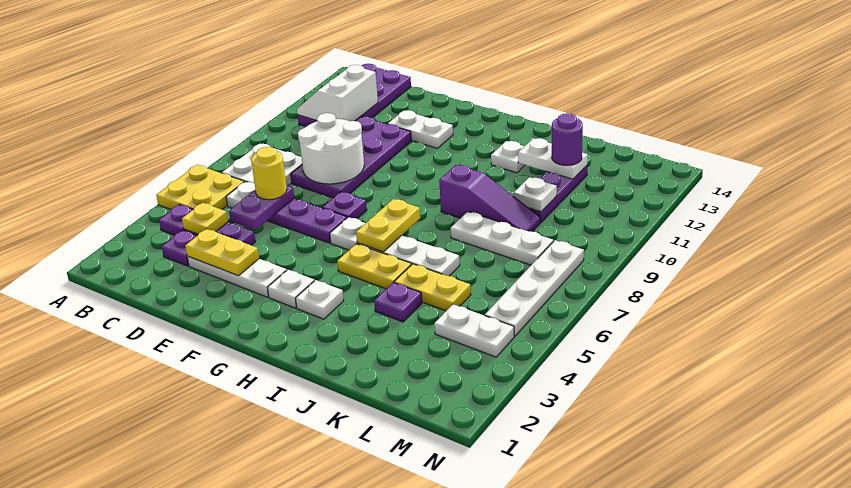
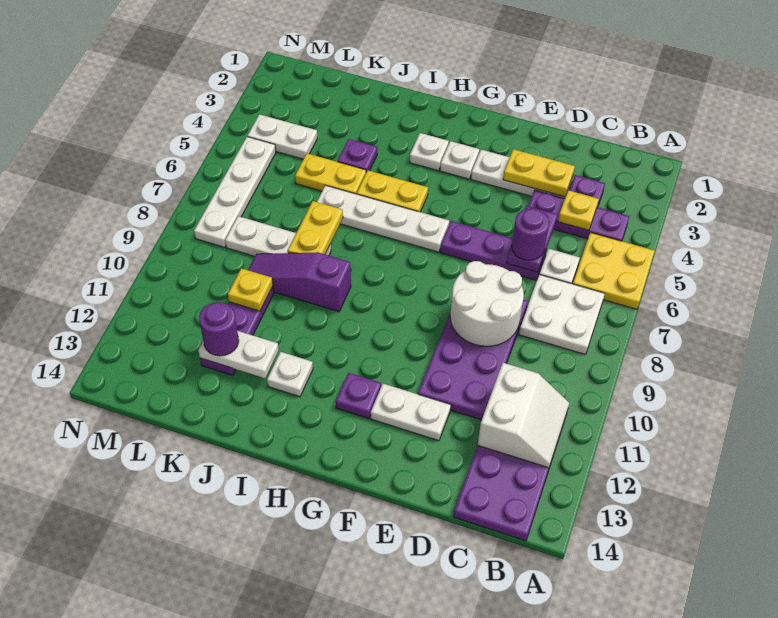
yellow round brick D6 level 3 -> purple round brick D6 level 3
purple plate F7 level 1 -> purple plate G12 level 1
yellow plate H6:H7 level 2 -> yellow plate J7:J8 level 2
white plate K10 level 2 -> yellow plate K10 level 2

